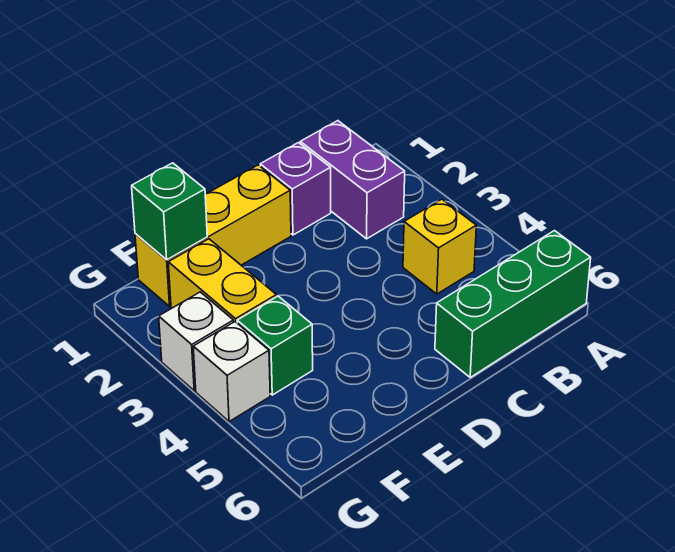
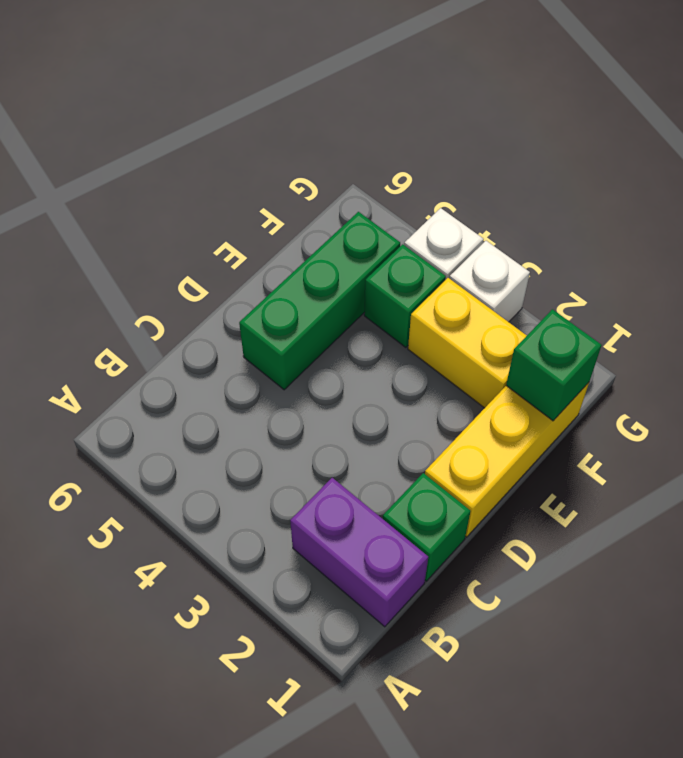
green brick A6:C6 level 1 -> green brick D5:F5 level 1
yellow brick B4 level 1 -> none
purple brick C1 level 1 -> green brick C1 level 1

